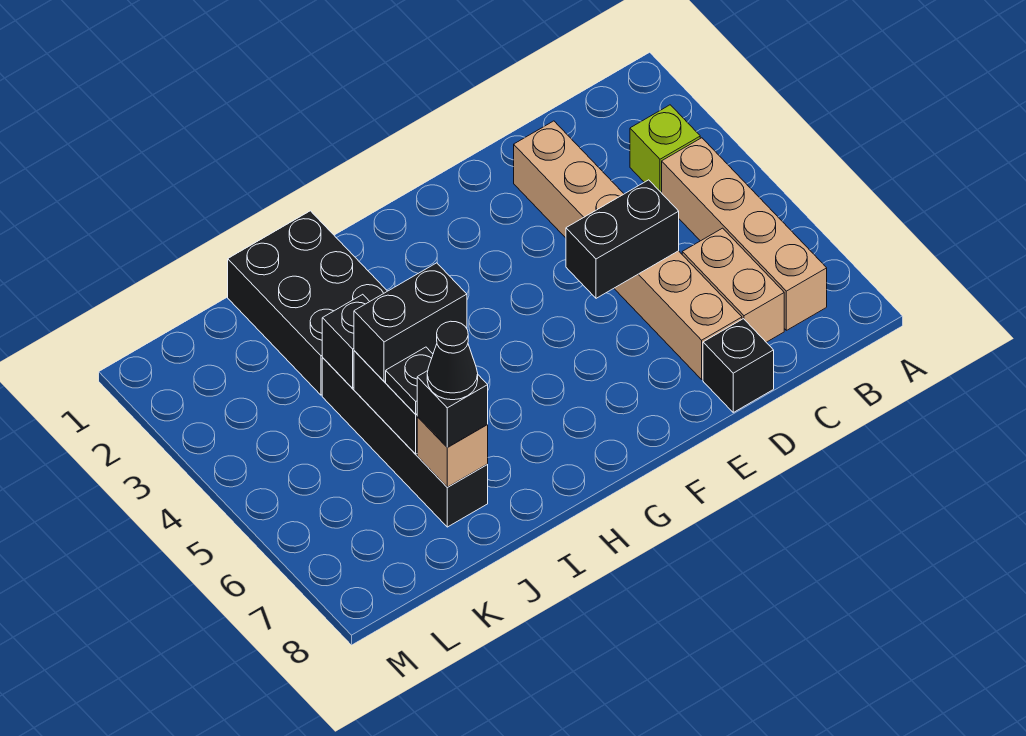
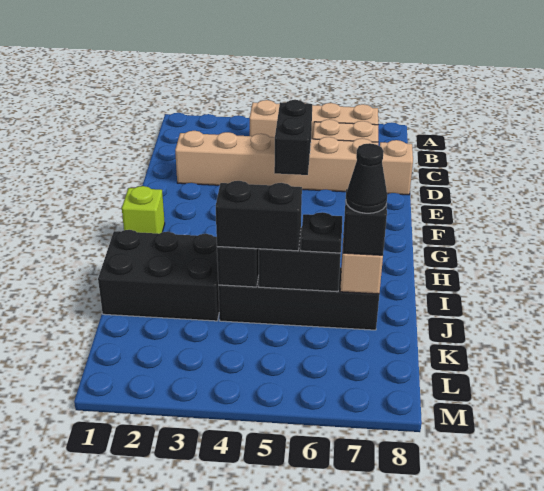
lime brick B3 level 1 -> lime brick G1 level 1
black brick D8 level 1 -> tan brick D8 level 1
black brick I5:J5 level 3 -> black brick J4:J5 level 3

